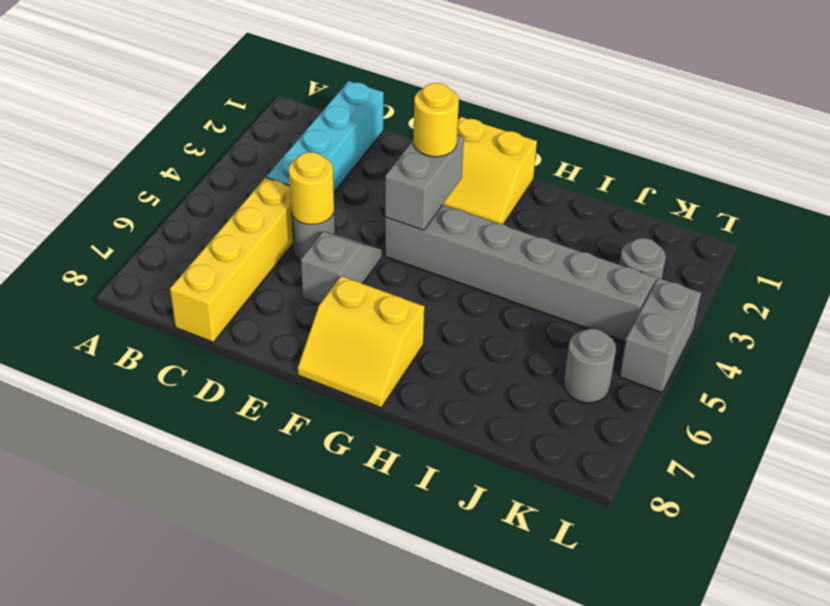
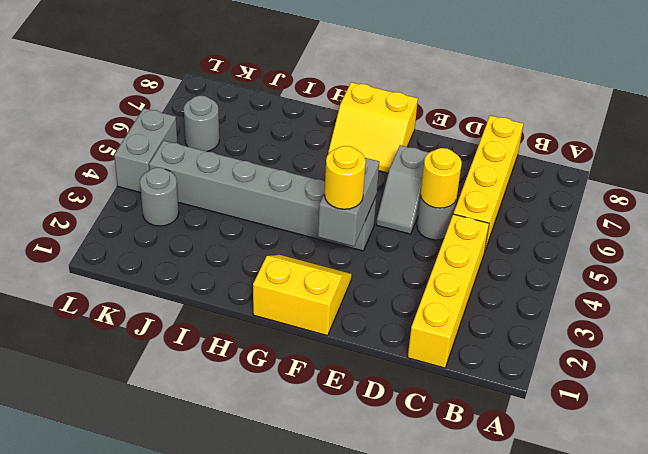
cyan brick C1:C4 level 1 -> yellow brick C1:C4 level 1
yellow slope F7:G8 level 1 top 7 -> yellow slope F7:G8 level 1 top 8

